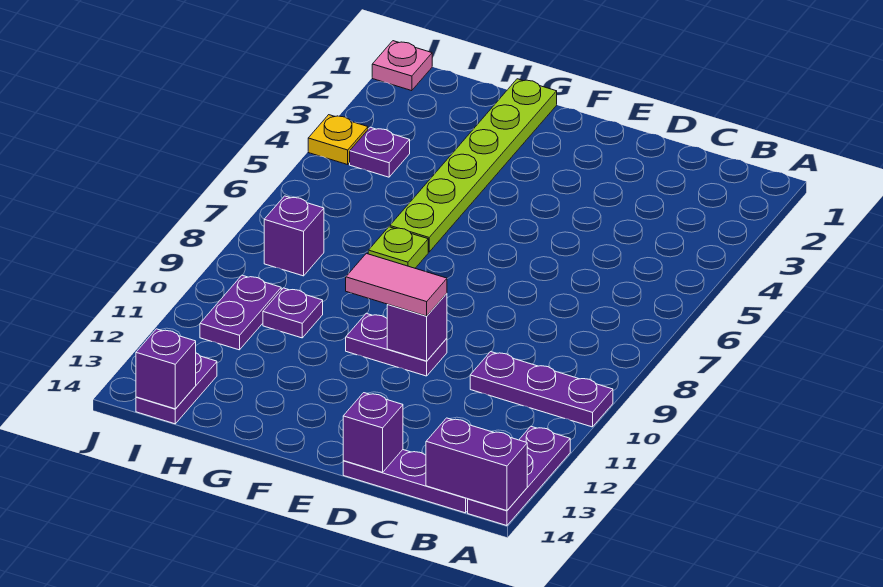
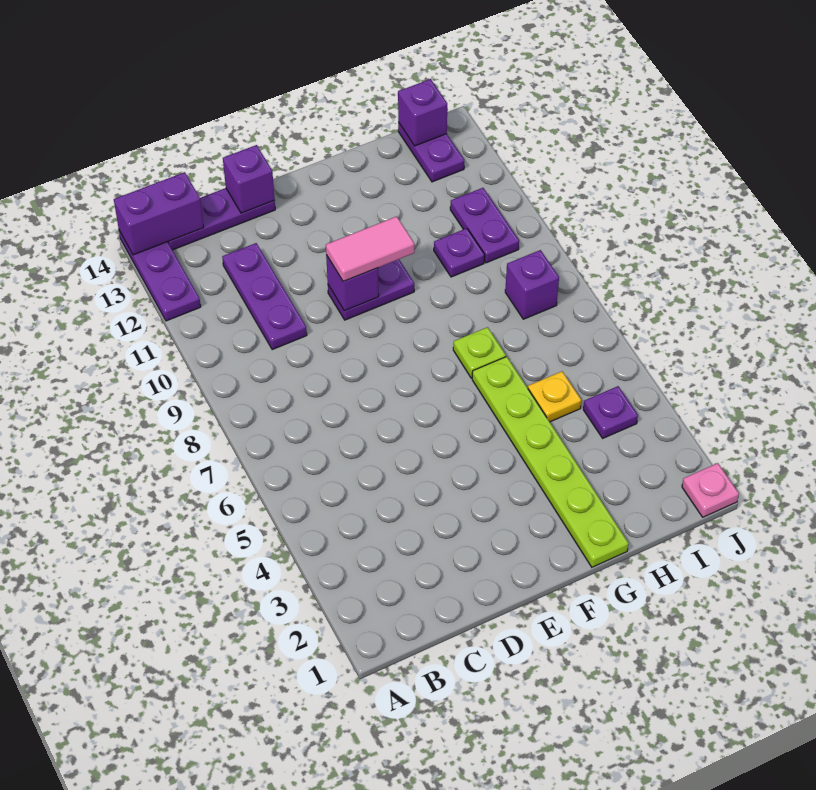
purple plate A10:C10 level 1 -> purple plate C10:C12 level 1
yellow plate J4 level 1 -> yellow plate H5 level 1

